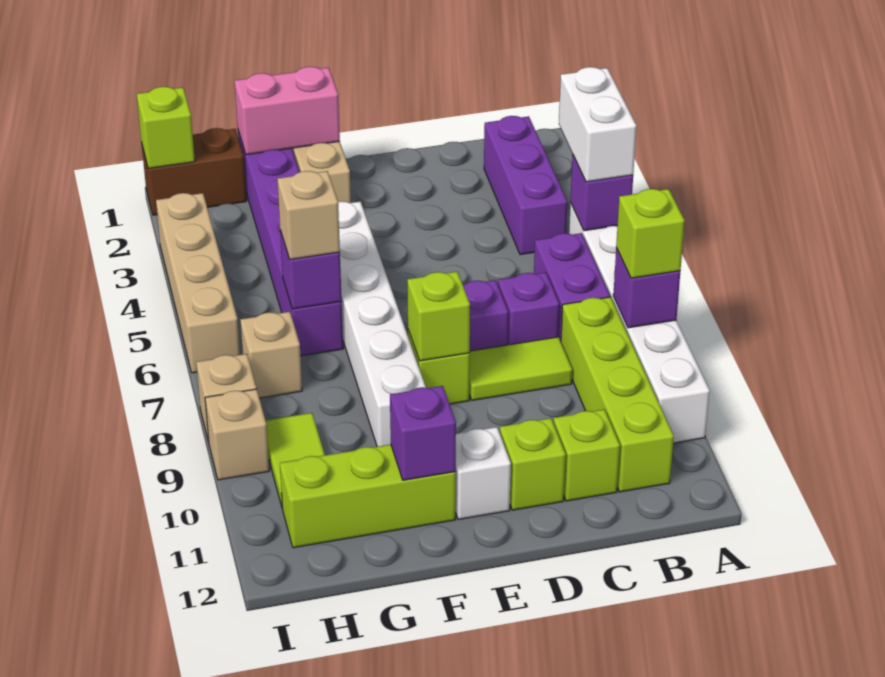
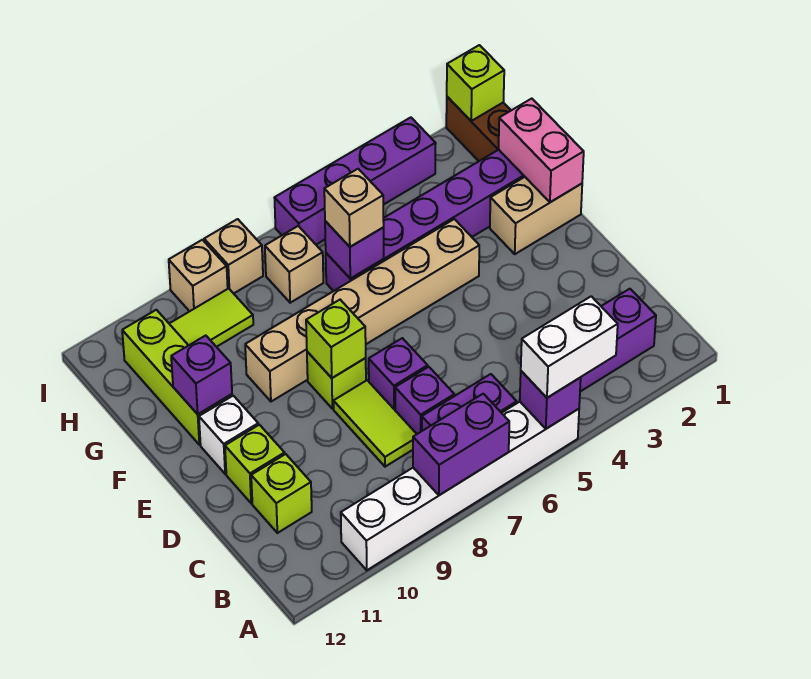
purple brick A8 level 2 -> purple brick A7:A8 level 2
lime brick A8 level 3 -> none
lime brick B8:B11 level 1 -> none
white brick F4:F9 level 1 -> tan brick F4:F9 level 1
tan brick I3:I6 level 1 -> purple brick I3:I6 level 1

